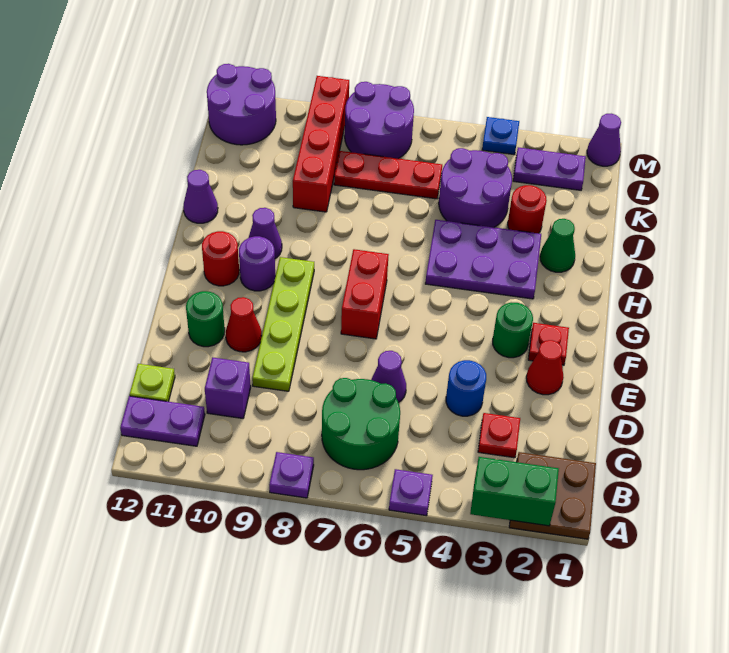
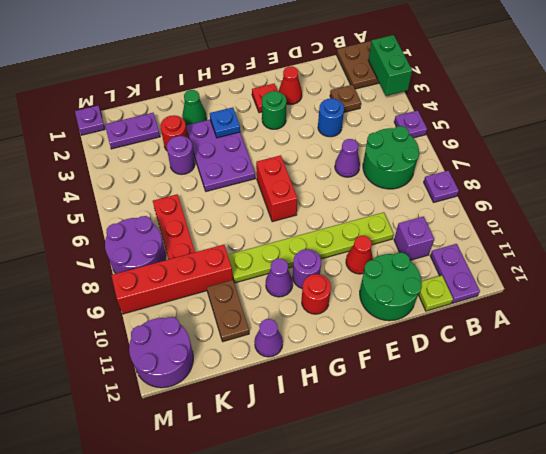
red plate C3 level 1 -> brown plate C3 level 1
lime plate D9:G9 level 1 -> lime plate D9:I9 level 1
green round brick E11 level 1 -> green round brick D11:E12 level 1
red brick F7:G7 level 1 -> red brick G6:G7 level 1
purple round brick J4:K5 level 1 -> purple round brick J4 level 1
none -> brown plate J10:J11 level 1
purple plate L2:L3 level 1 -> purple plate K2:L2 level 1
purple cone M1 level 1 -> purple plate M1 level 1
blue plate M4 level 1 -> blue plate H3 level 2

